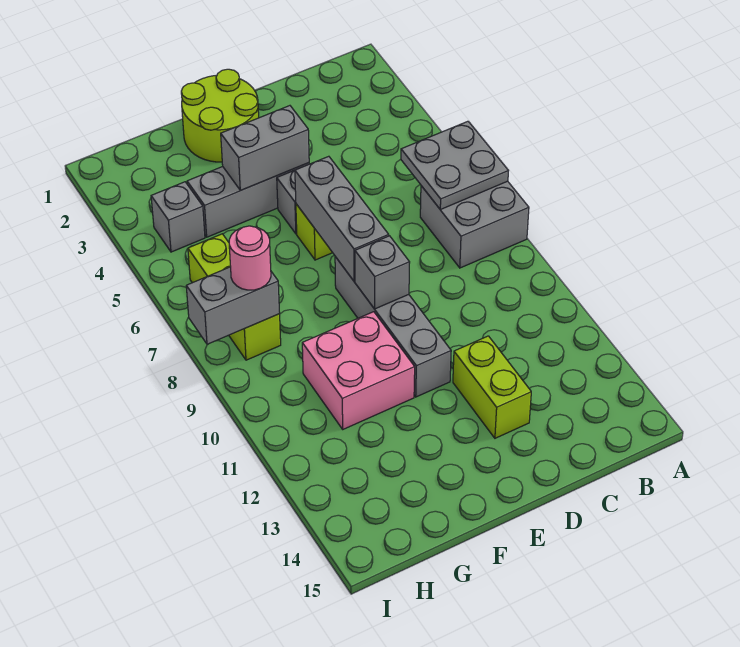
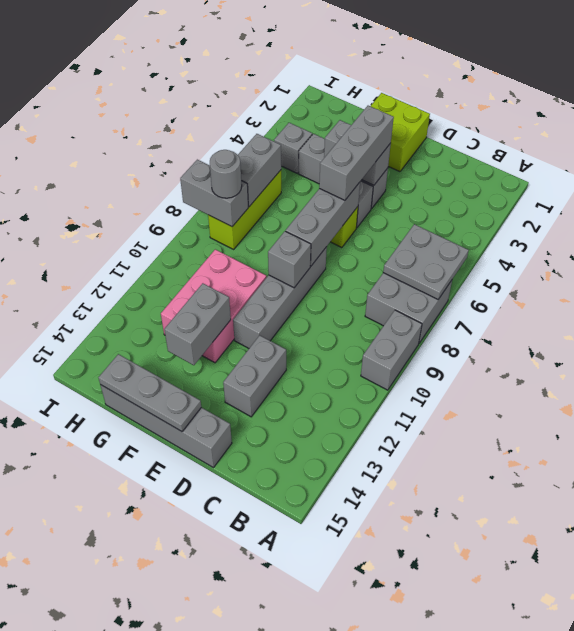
none -> grey brick A9:A10 level 1
lime brick D12:D13 level 1 -> grey brick D12:D13 level 1
none -> grey brick D15:G15 level 1
lime round brick E1:F2 level 1 -> lime brick E1:F2 level 1
none -> grey brick E4:E6 level 3
none -> grey plate E15:G15 level 2
pink brick F10:G11 level 1 -> pink brick F10:G12 level 1
none -> grey brick F12:F13 level 2
none -> grey brick H6:H7 level 2
pink round brick H8 level 3 -> grey round brick H8 level 3

